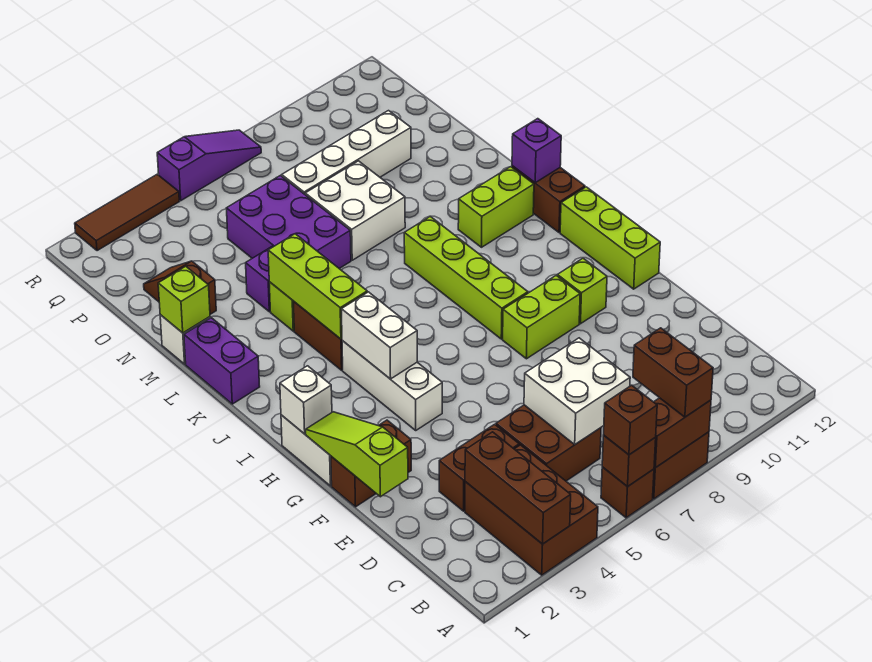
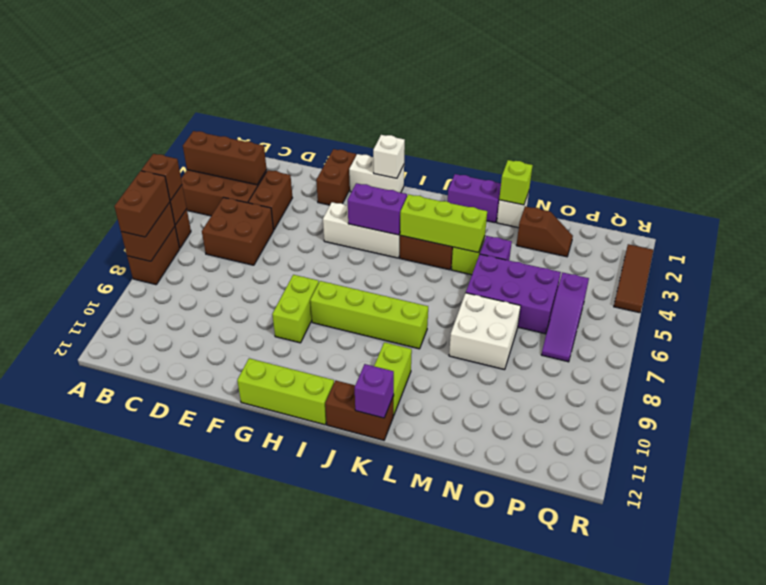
brown brick A8:B8 level 3 -> brown brick A7:A8 level 3
white brick C6:D7 level 2 -> none
lime slope E1:G1 level 2 top E -> none
lime brick G10 level 1 -> none
white brick H4:I4 level 2 -> purple brick H4:I4 level 2
white brick O7:O10 level 1 -> none
purple slope R5:R7 level 1 top 5 -> purple slope P5:P7 level 1 top 5

